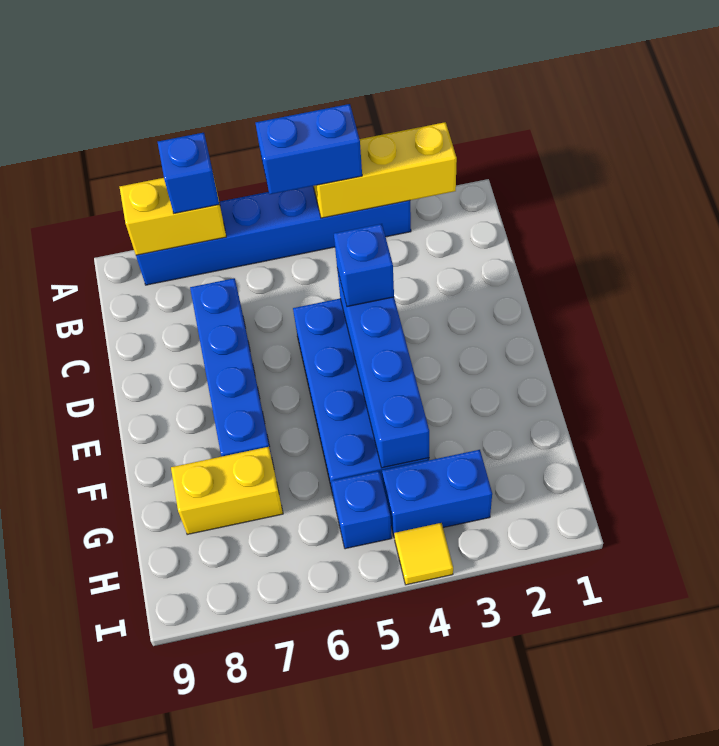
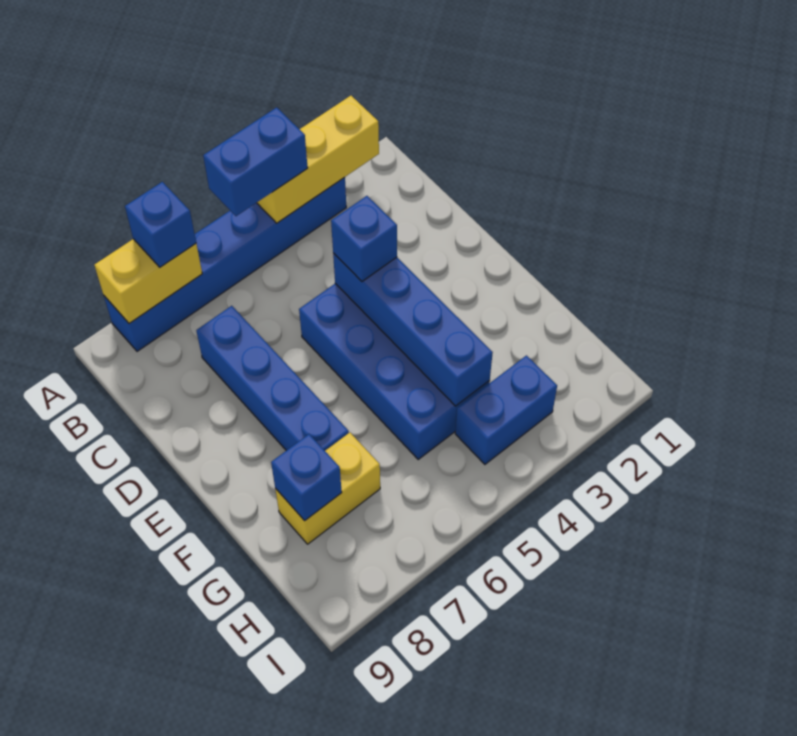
blue brick H5 level 1 -> blue brick G8 level 2
yellow tile I4 level 1 -> none

